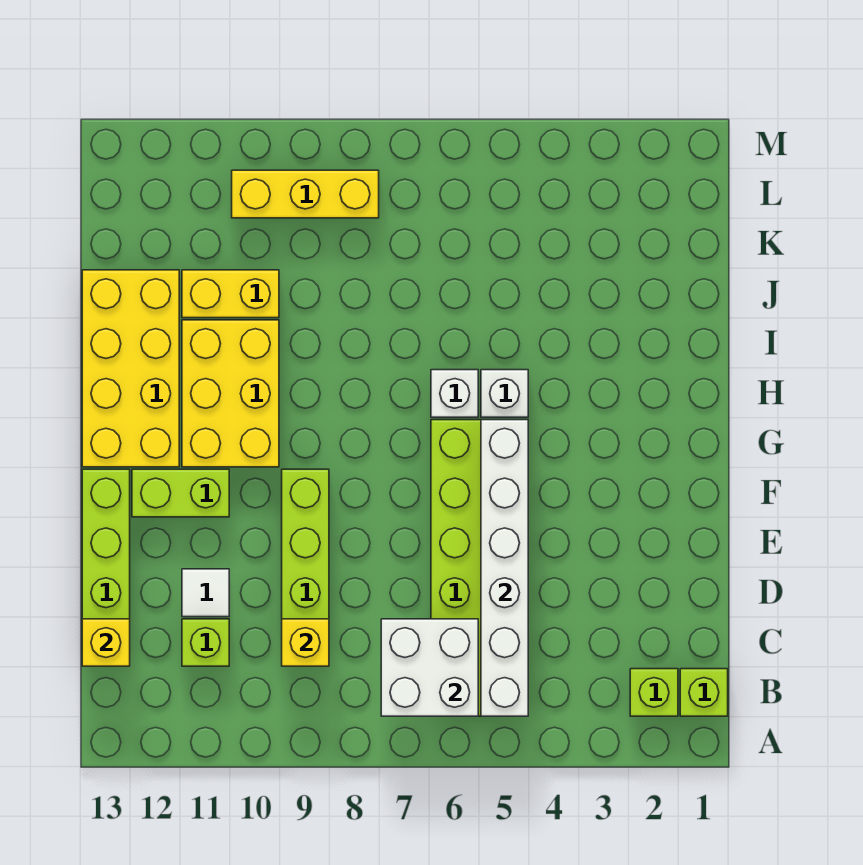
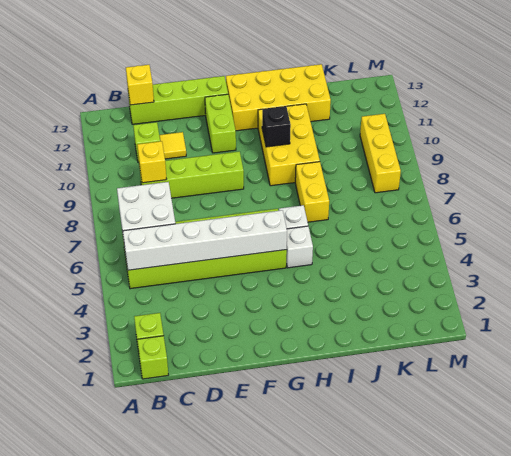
white tile D11 level 1 -> yellow tile D11 level 1
yellow brick G10:I11 level 1 -> yellow brick H9:I11 level 1
none -> black brick H10 level 2
yellow brick J10:J11 level 1 -> yellow brick I7:I8 level 1

